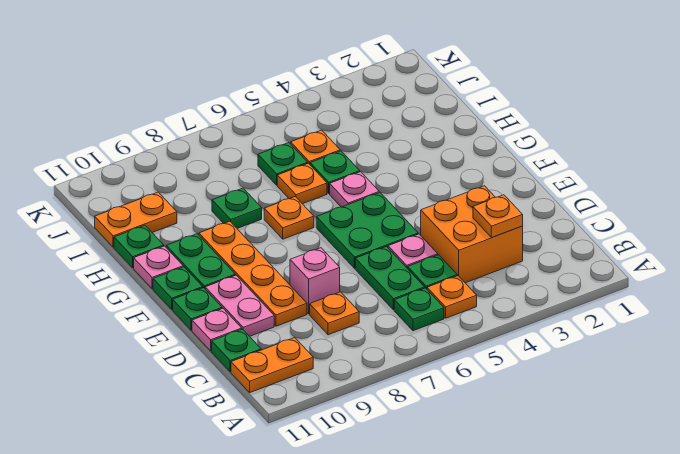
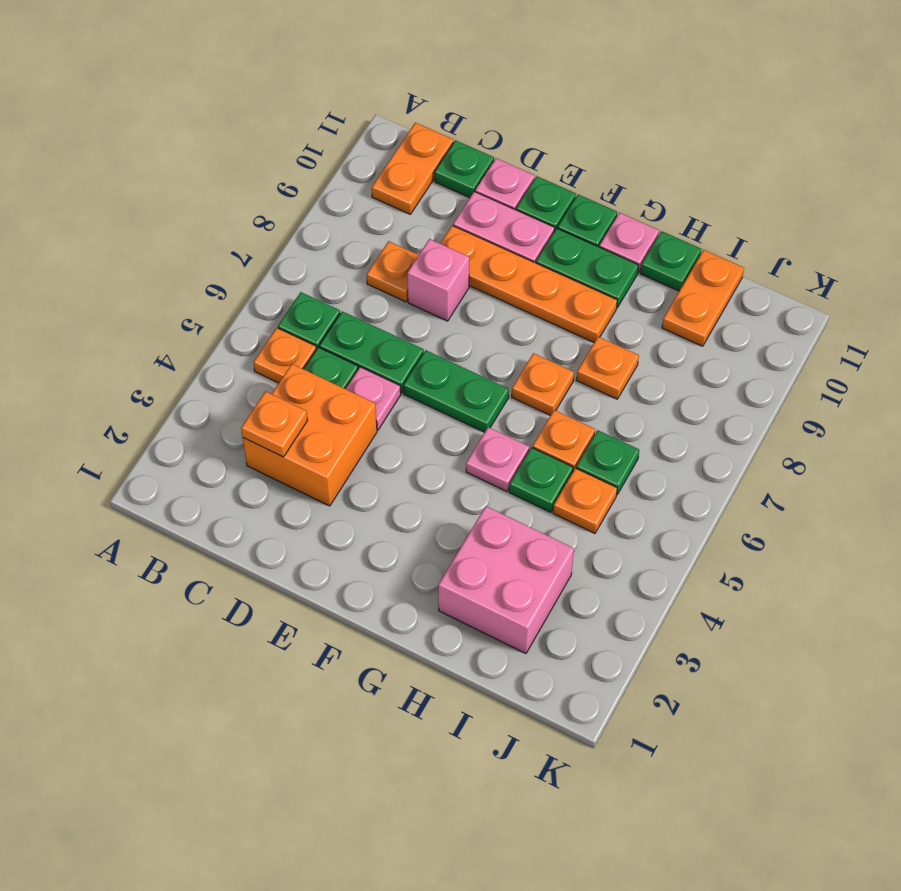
green plate E5:F6 level 1 -> green plate E6:F6 level 1
none -> pink brick H2:I3 level 1
green plate H8 level 1 -> orange plate H8 level 1

